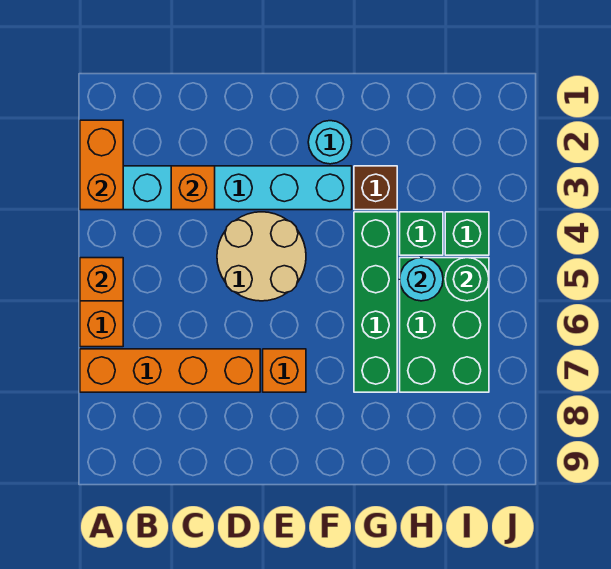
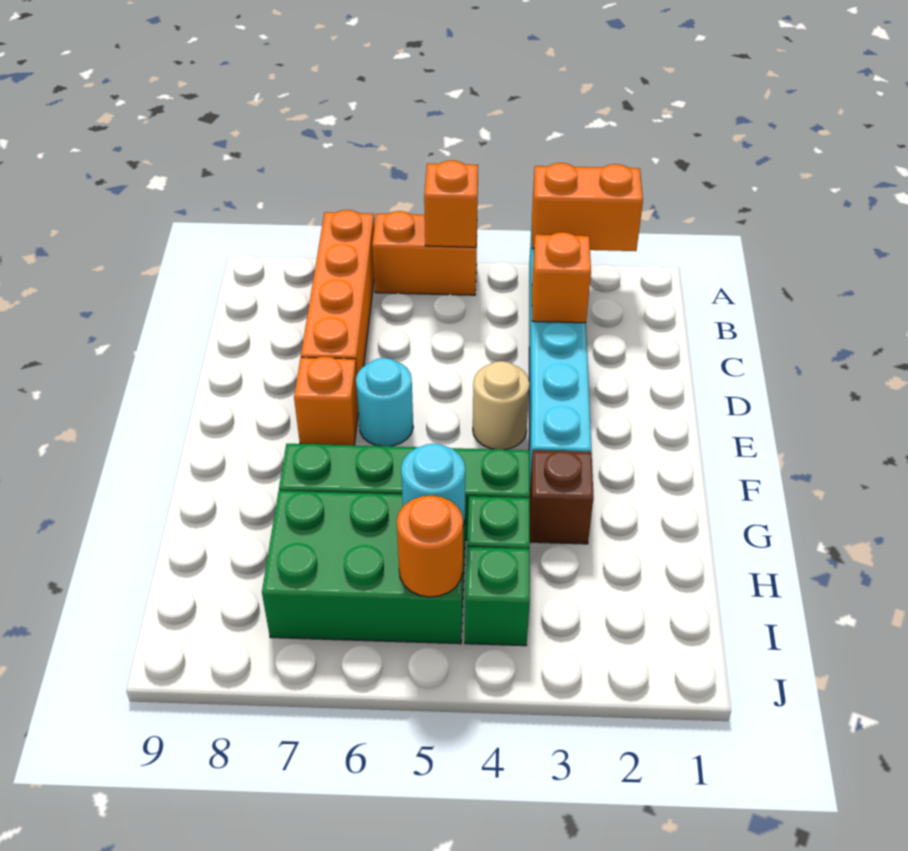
tan round brick D4:E5 level 1 -> tan round brick E4 level 1
cyan round brick F2 level 1 -> cyan round brick E6 level 1
green round brick I5 level 2 -> orange round brick I5 level 2

